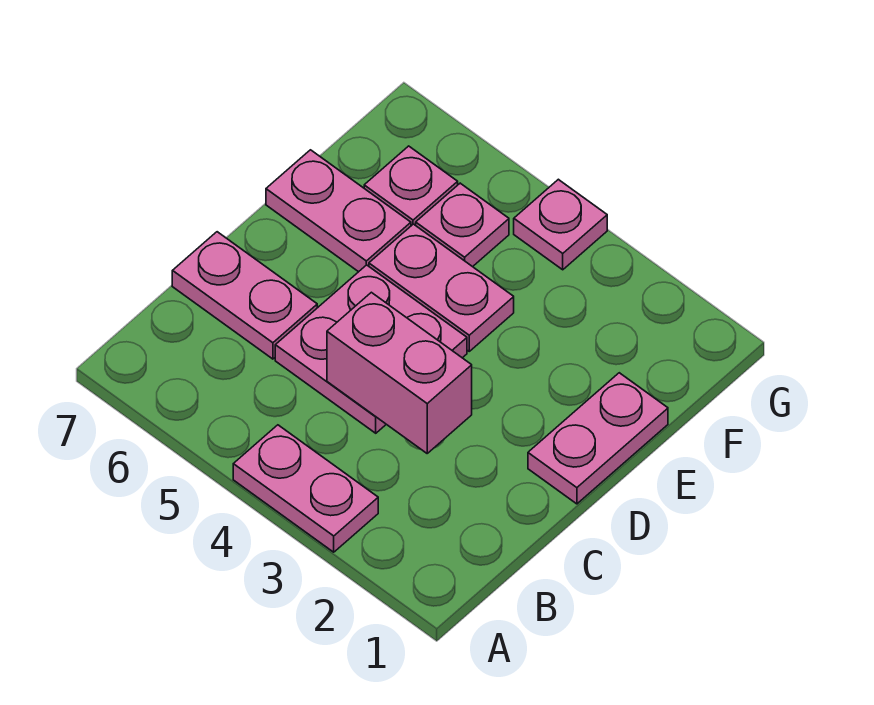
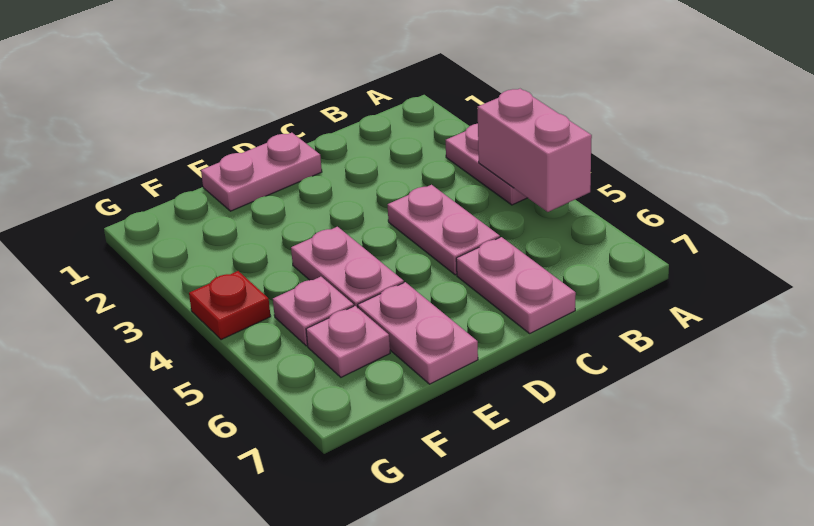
pink brick C3:C4 level 2 -> pink brick A4:A5 level 2
pink plate C4:D5 level 1 -> pink plate C4:C5 level 1
pink plate G4 level 1 -> red plate G4 level 1

